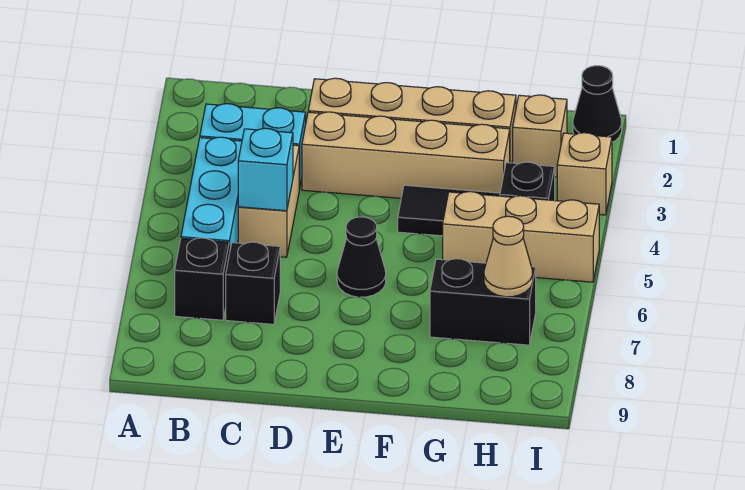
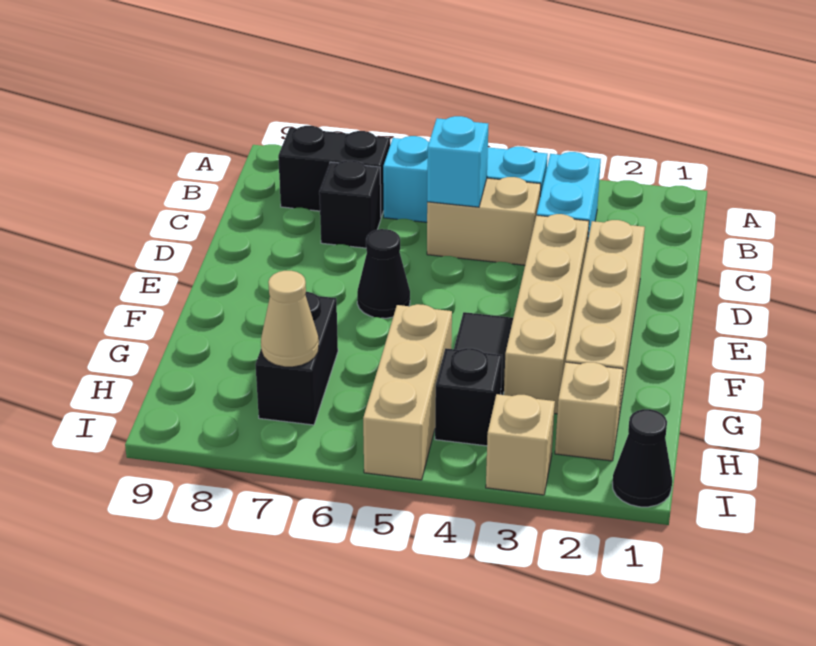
black brick B7 level 1 -> black brick B7:B8 level 1

